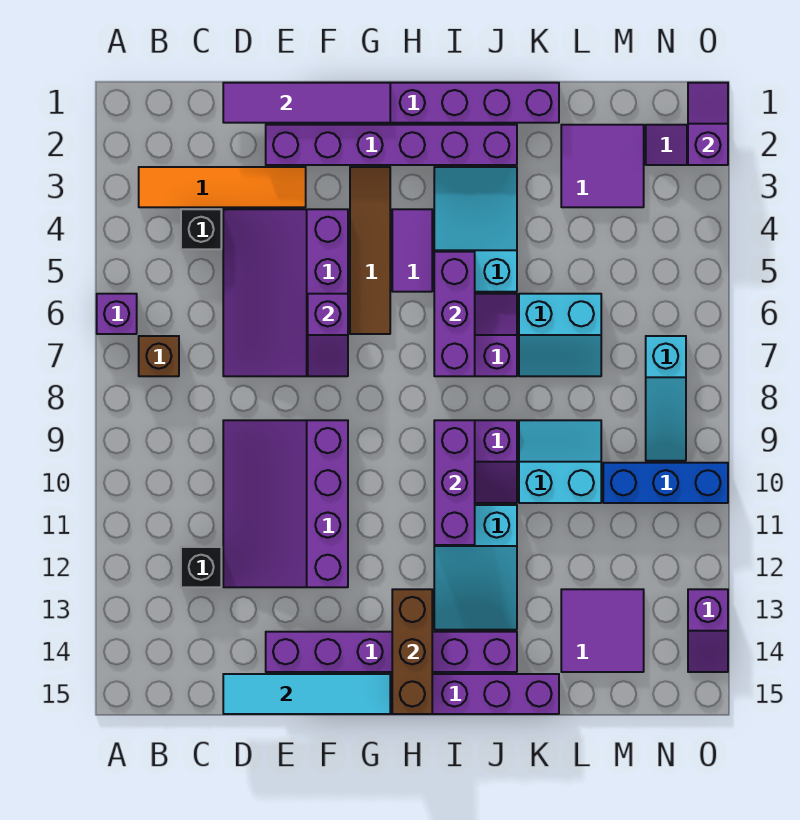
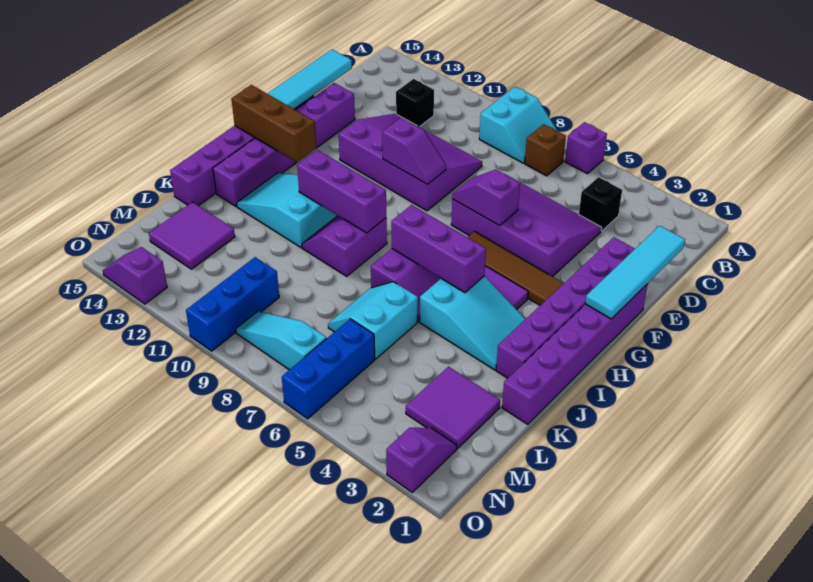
orange tile B3:E3 level 1 -> none
purple tile D1:G1 level 2 -> cyan tile D1:G1 level 2
cyan slope K9:L10 level 1 top 10 -> cyan slope A8:B9 level 1 top 9
none -> blue brick M6:O6 level 1
purple slope O1:O2 level 2 top 2 -> purple slope F9:F10 level 2 top 10

